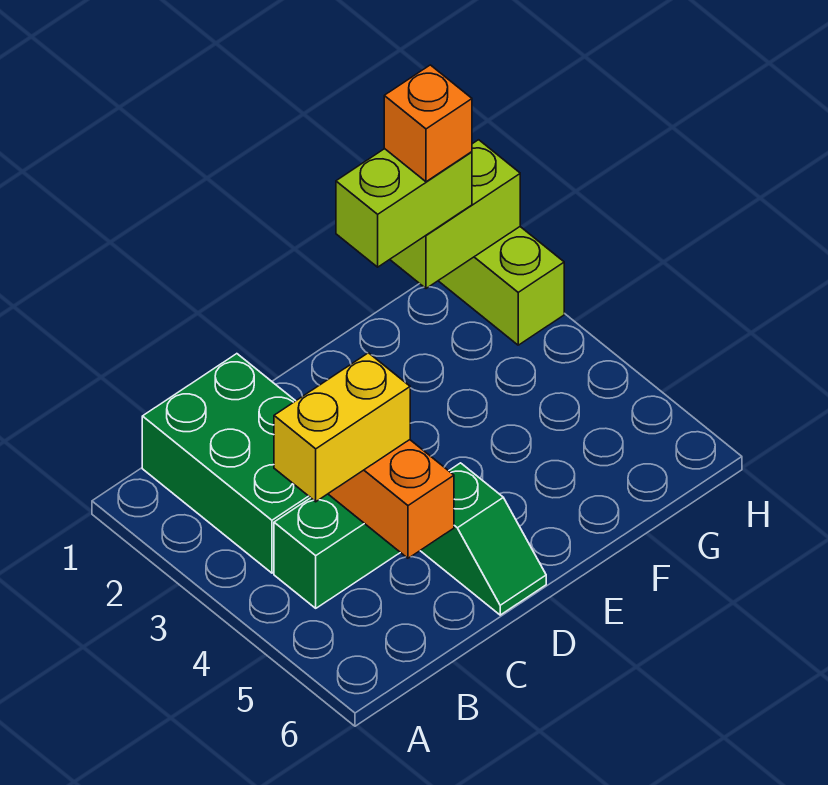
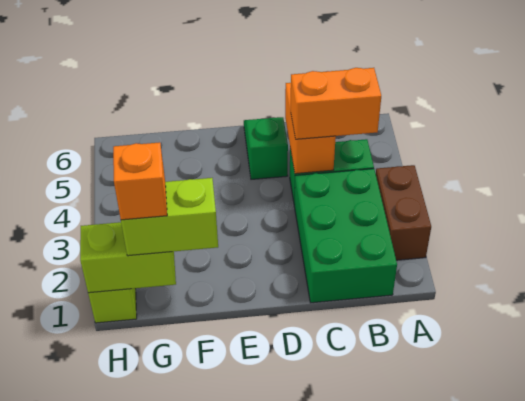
none -> brown brick A2:A3 level 1
yellow brick B4:C4 level 3 -> orange brick B4:C4 level 3

